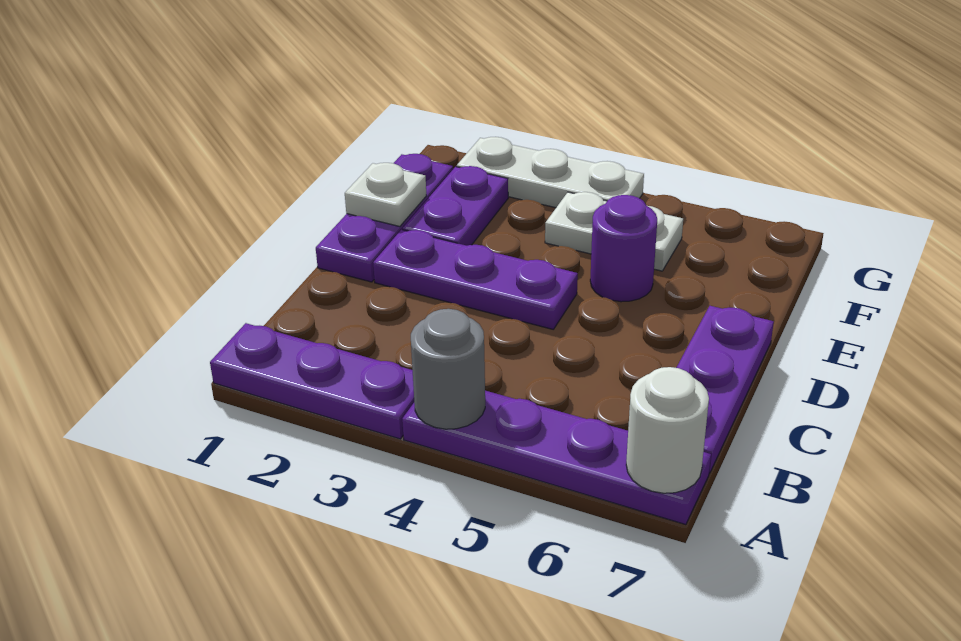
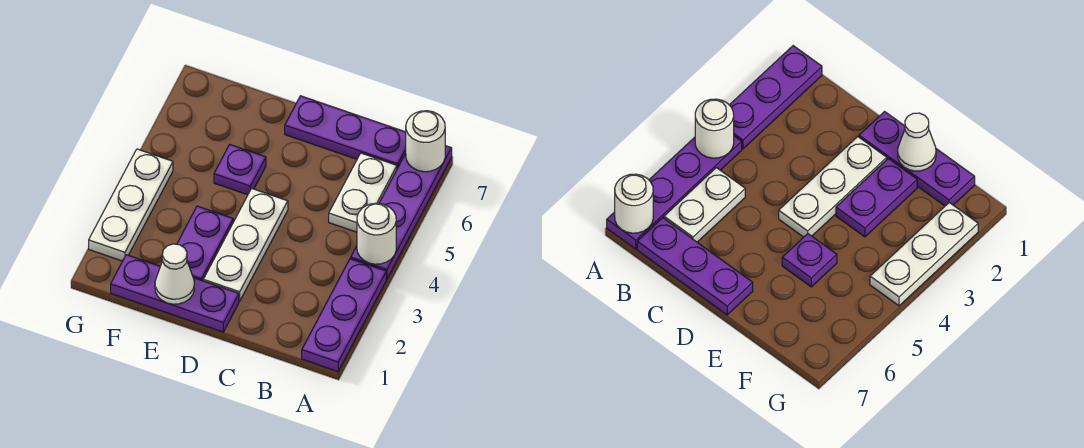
grey round brick A4 level 2 -> white round brick A4 level 2
purple plate D2:D4 level 1 -> white plate D2:D4 level 1
white plate E1 level 2 -> white cone E1 level 2
purple plate E2:F2 level 1 -> purple plate E2:E3 level 1
purple round brick E5 level 1 -> purple plate E5 level 1
white plate F4:F5 level 1 -> white plate B5:B6 level 1

